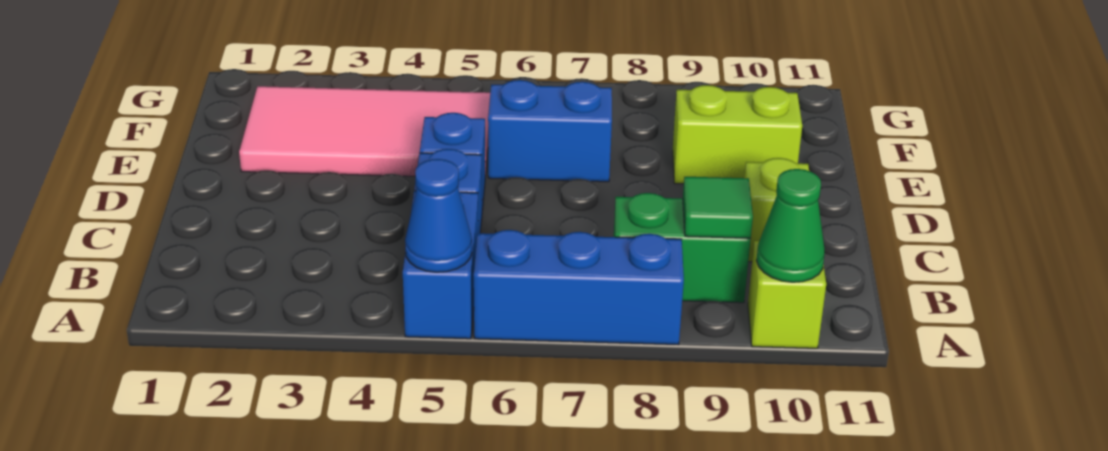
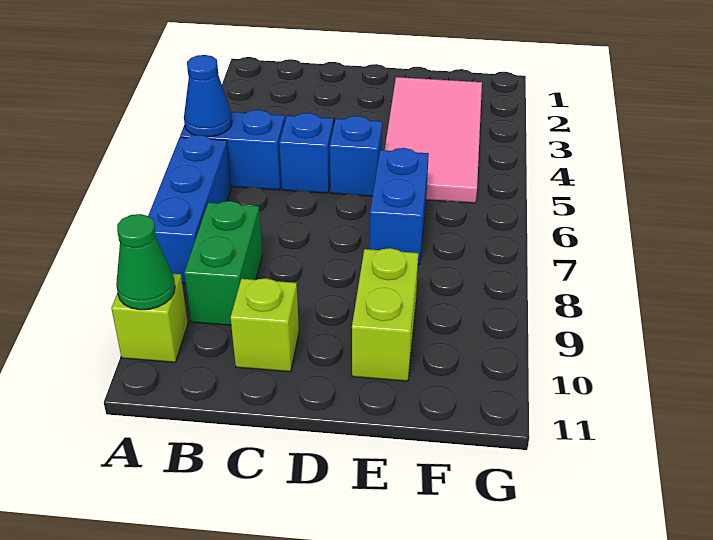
green tile B9 level 2 -> none

